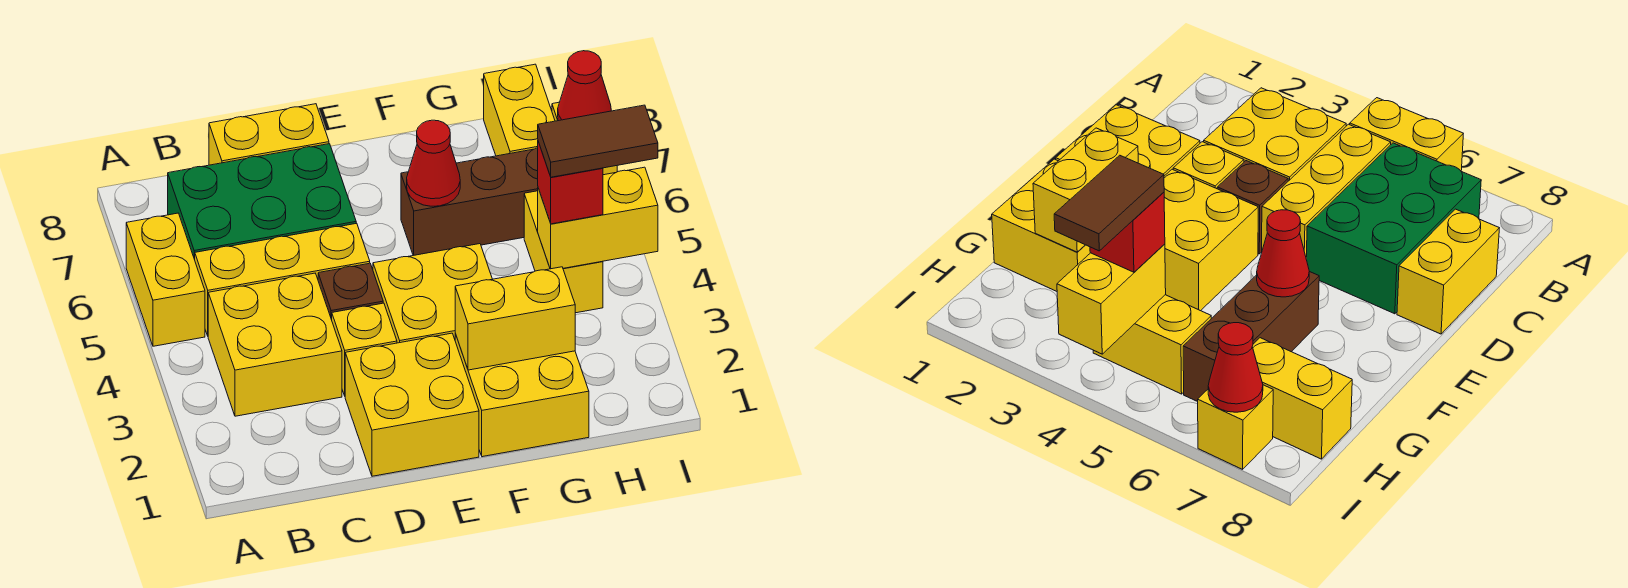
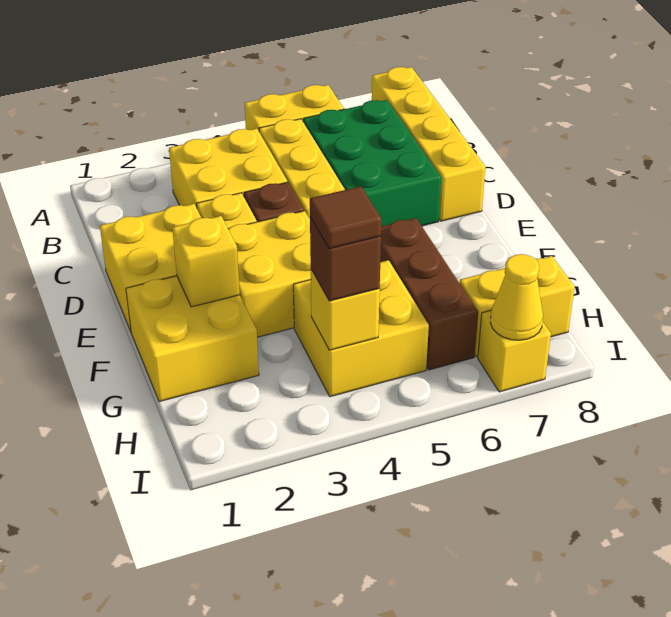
yellow brick C8:D8 level 1 -> yellow brick A8:D8 level 1
yellow brick F2:G2 level 2 -> yellow brick F2 level 2
red cone F6 level 2 -> none
yellow brick H4:H5 level 1 -> yellow brick G4:H5 level 1
yellow brick H4:I4 level 2 -> yellow brick H4 level 2
red brick H4 level 3 -> brown brick H4 level 3
brown tile H4:I4 level 4 -> brown tile H4 level 4
red cone I7 level 2 -> yellow cone I7 level 2

